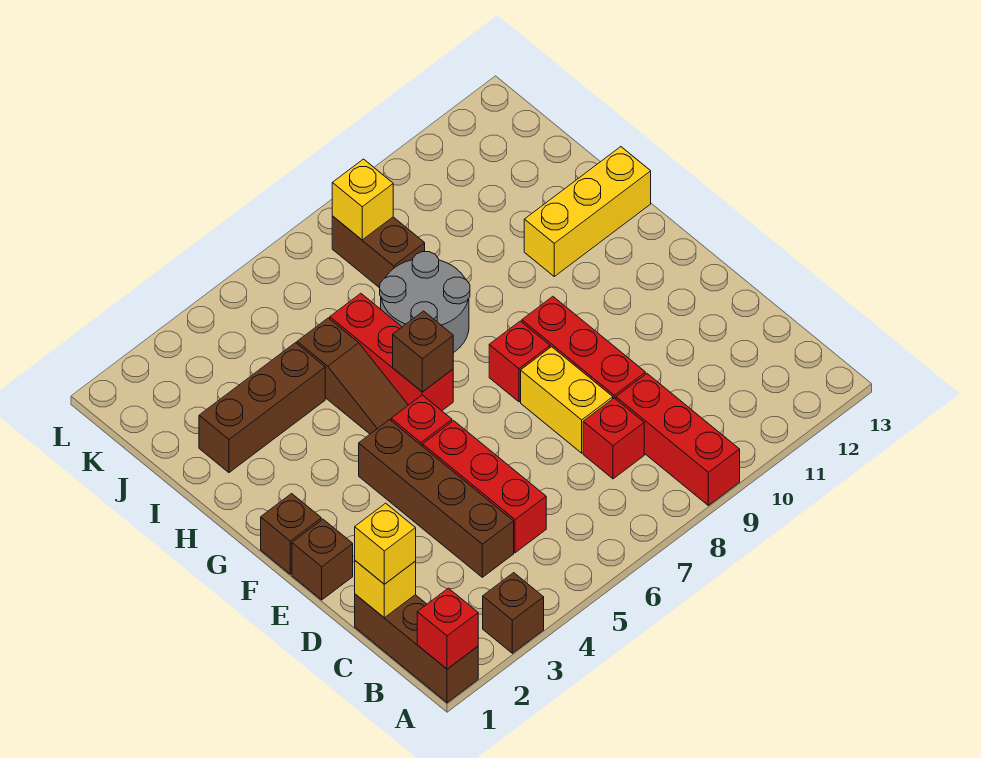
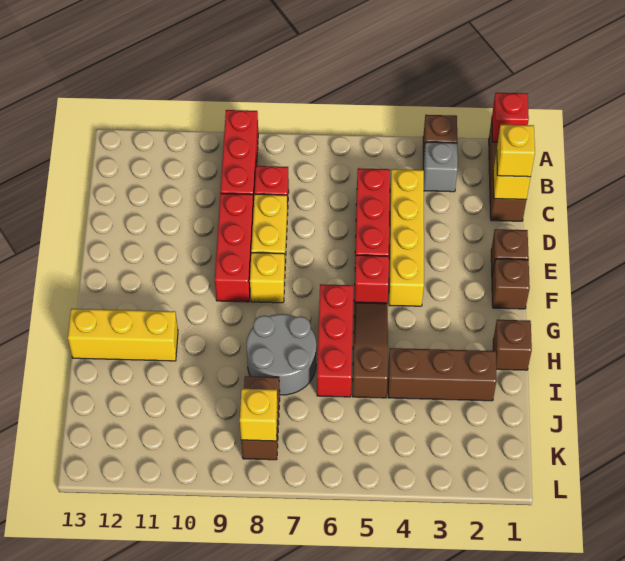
none -> grey brick B3 level 1
brown brick C4:F4 level 1 -> yellow brick C4:F4 level 1
red brick F8 level 1 -> yellow brick F8 level 1
brown brick G6 level 2 -> brown brick H1 level 1

